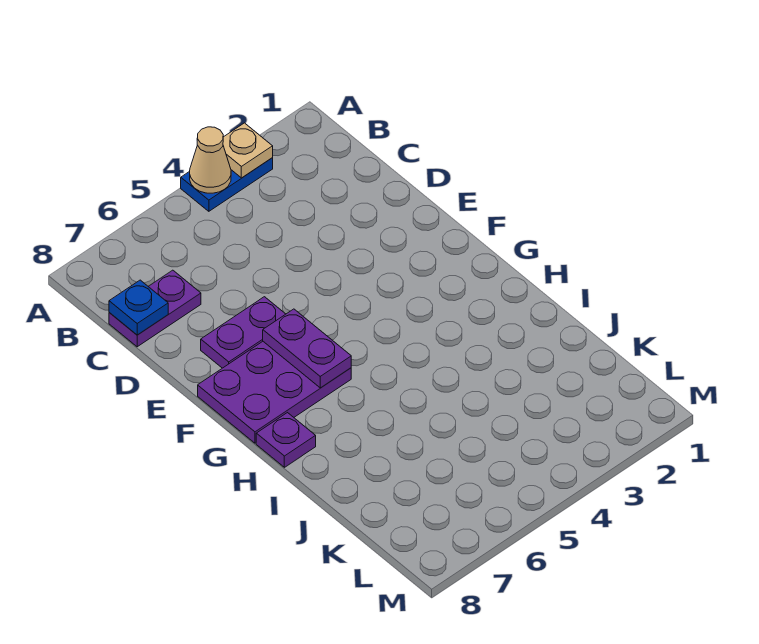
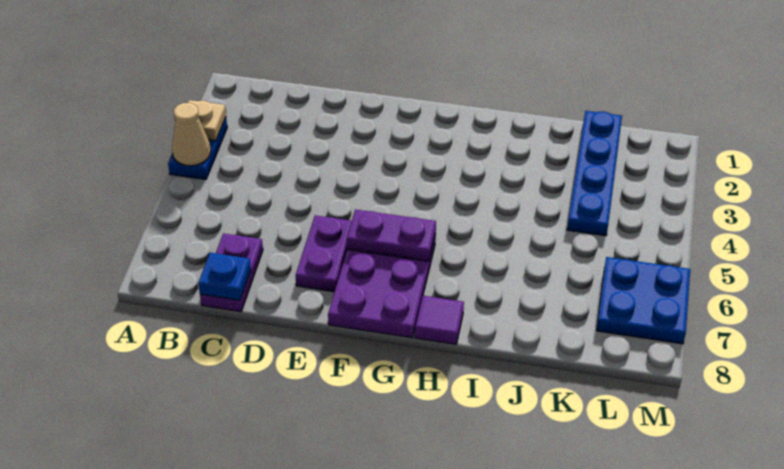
purple plate H8 level 1 -> purple tile H8 level 1
none -> blue plate K1:K4 level 1
none -> blue plate L6:M7 level 1

